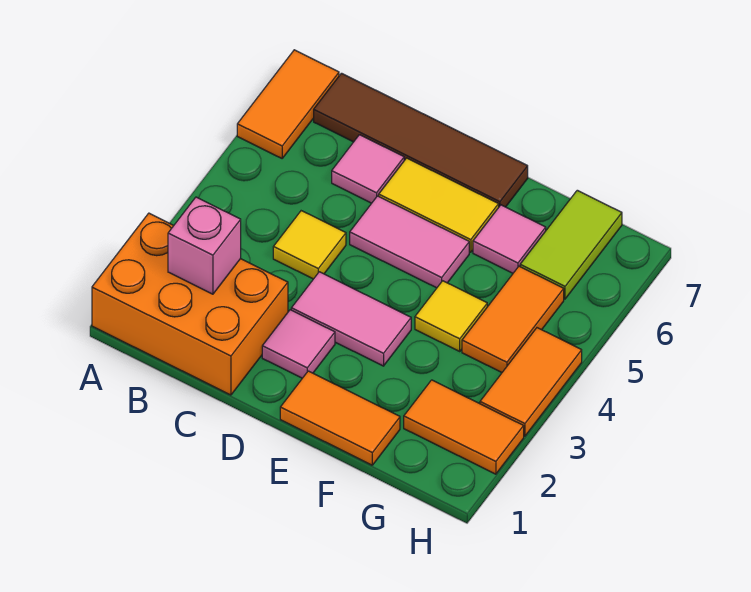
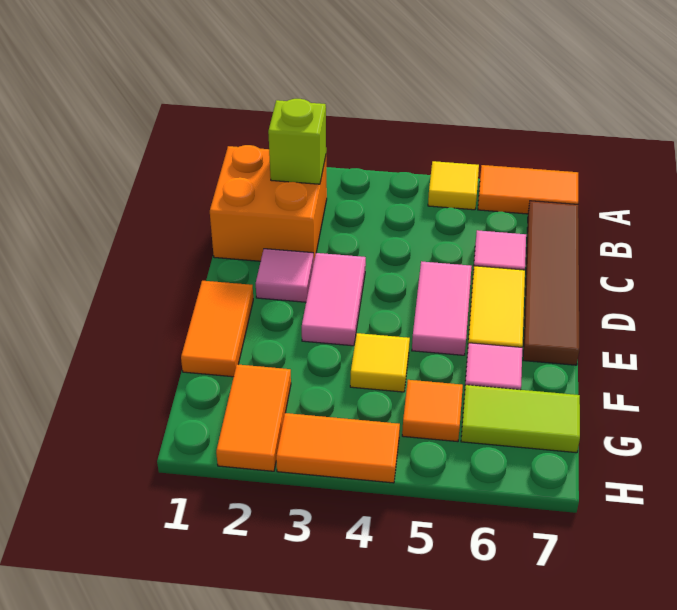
orange brick A1:C2 level 1 -> orange brick B1:C2 level 1
pink brick B2 level 2 -> lime brick B2 level 2
yellow tile C4 level 1 -> yellow tile A5 level 1
orange tile G4:G5 level 1 -> orange tile G5 level 1

